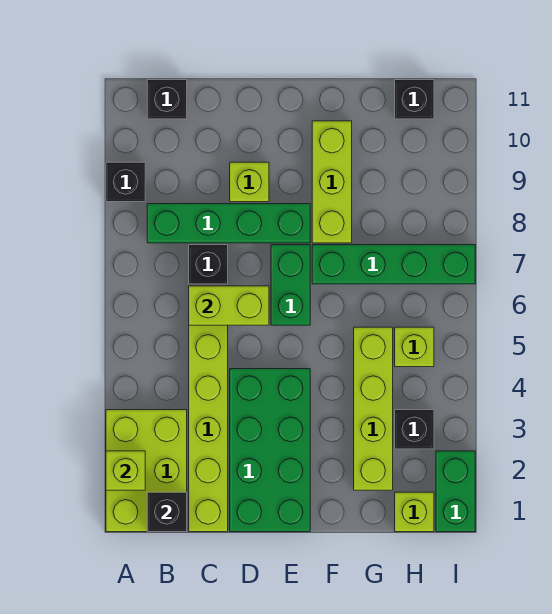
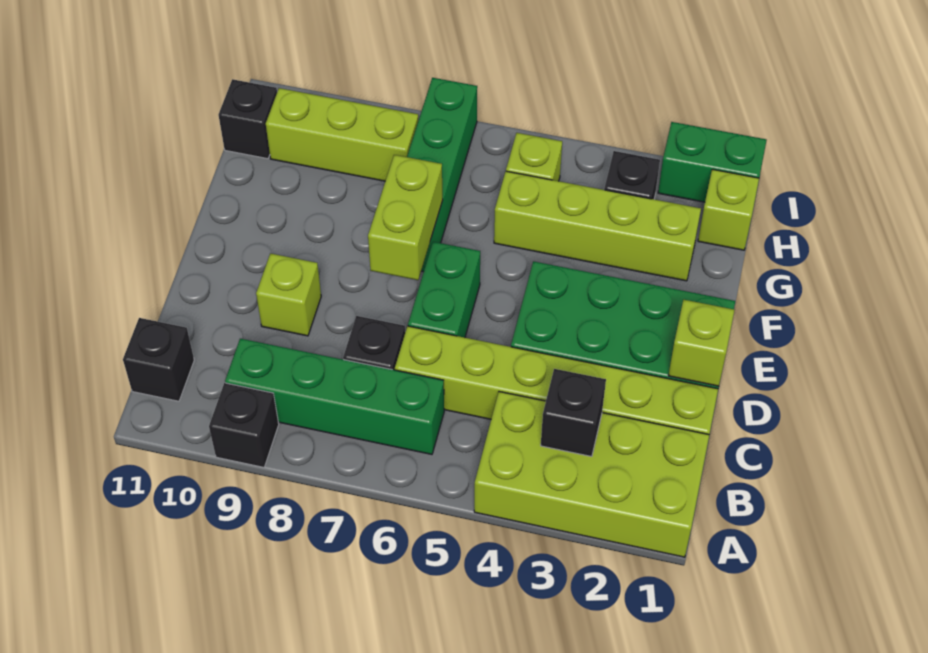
lime brick A1:B3 level 1 -> lime brick A1:B4 level 1
lime brick A2 level 2 -> lime brick D1 level 2
black brick B1 level 2 -> black brick B3 level 2
green brick B8:E8 level 1 -> green brick B6:B9 level 1
lime brick C6:D6 level 2 -> lime brick E7:F7 level 2
green brick E6:E7 level 1 -> green brick D6:E6 level 1
lime brick F8:F10 level 1 -> lime brick H8:H10 level 1

